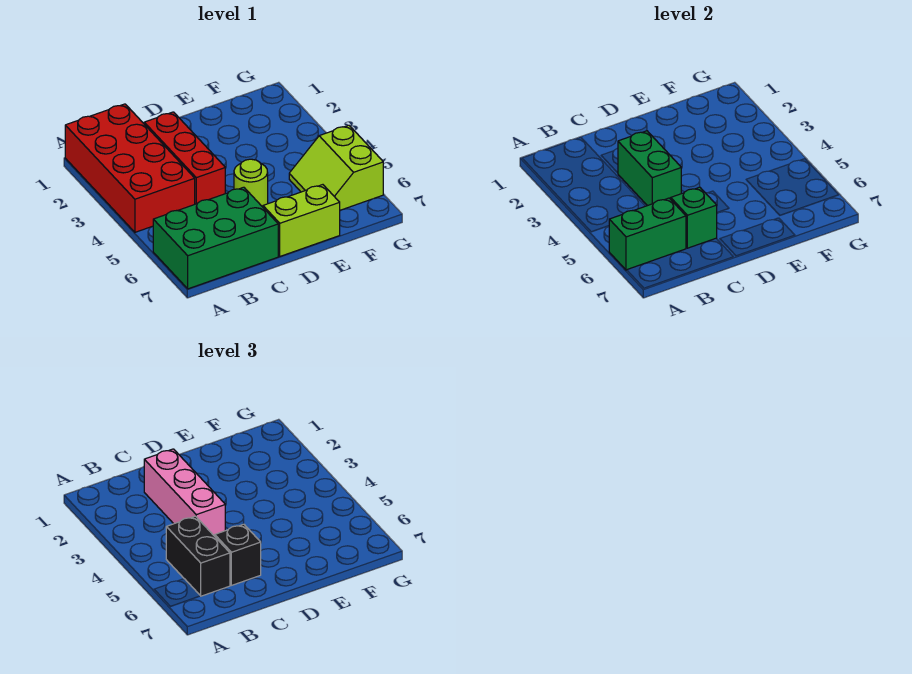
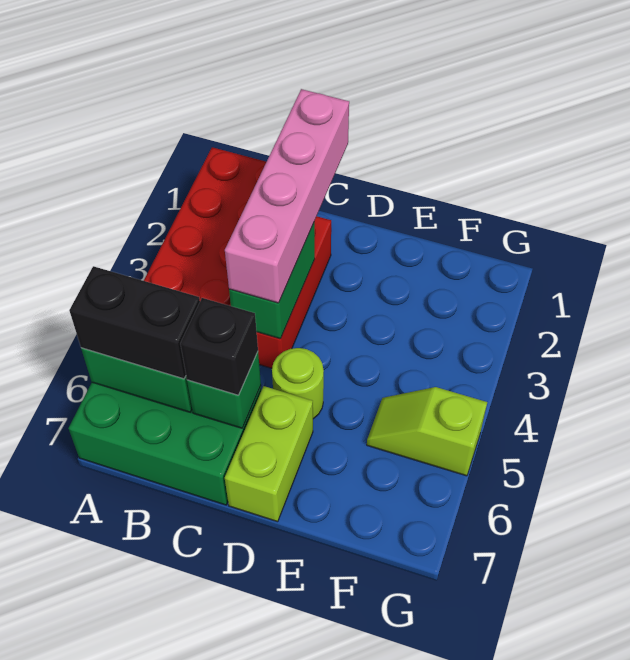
black brick B5:B6 level 3 -> black brick A6:B6 level 3
pink brick C2:C4 level 3 -> pink brick C1:C4 level 3
lime brick D7:E7 level 1 -> lime brick D6:D7 level 1
lime slope F5:G6 level 1 top G -> lime slope F5:G5 level 1 top G

